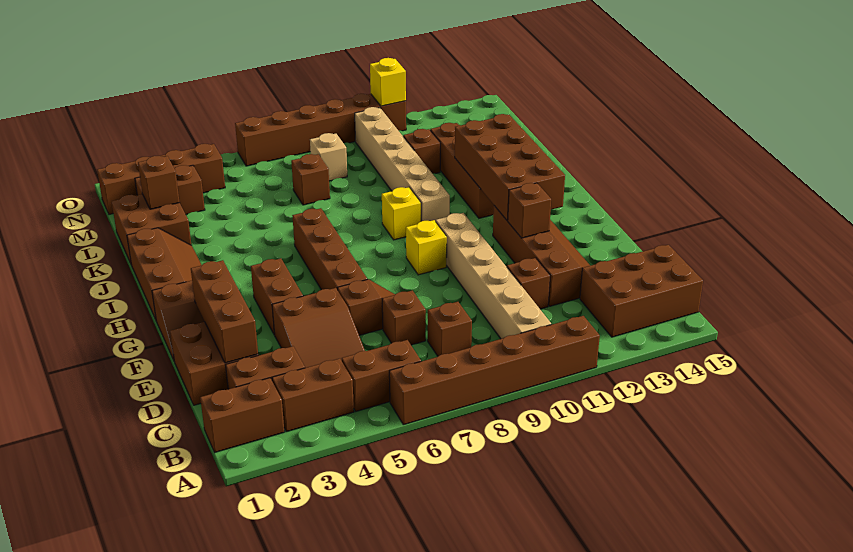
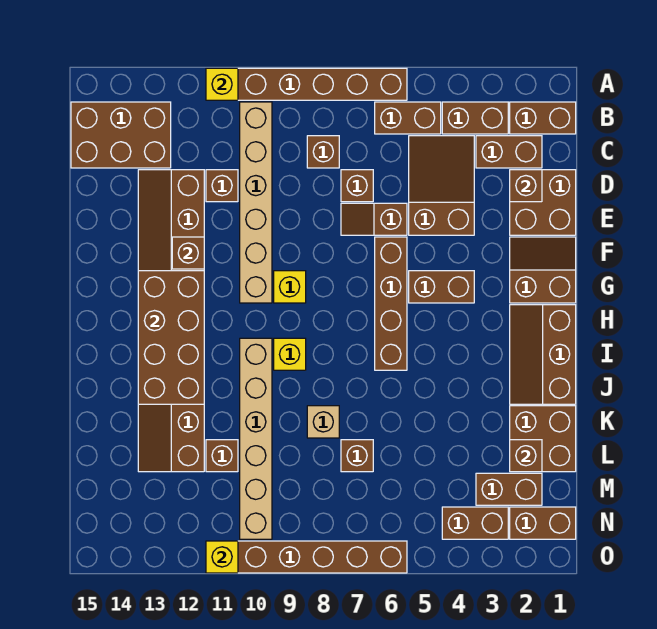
none -> yellow brick A11 level 2
brown brick D2:F2 level 2 -> brown brick D2 level 2
brown brick F4:G4 level 1 -> brown brick G4:G5 level 1
tan brick M8 level 1 -> tan brick K8 level 1

